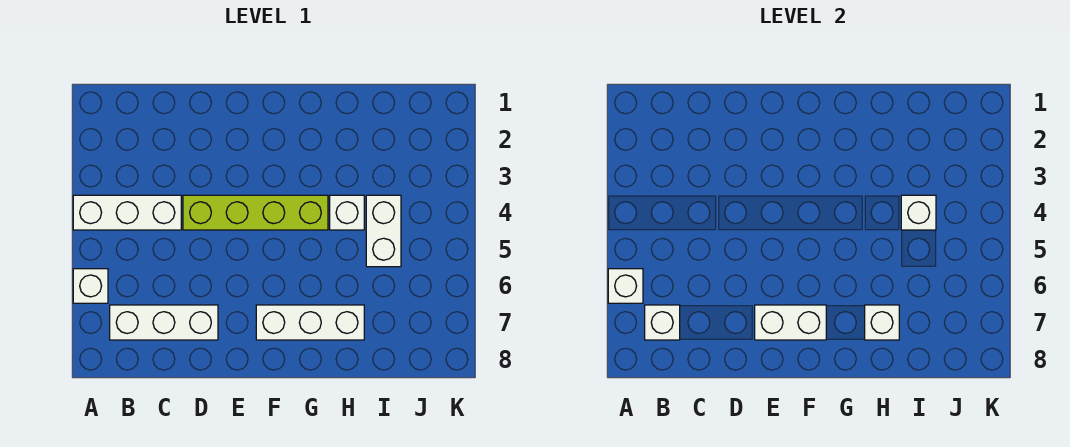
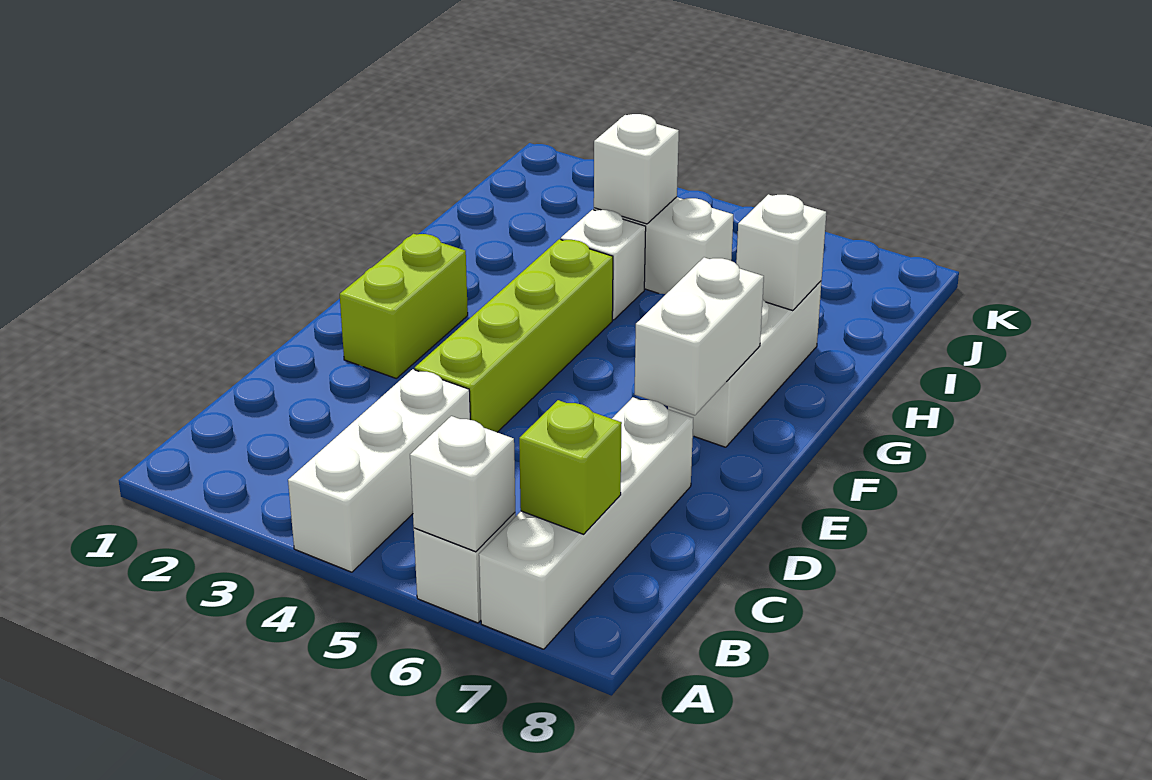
white brick B7:D7 level 1 -> white brick A7:D7 level 1
white brick B7 level 2 -> lime brick B7 level 2
none -> lime brick E2:F2 level 1

